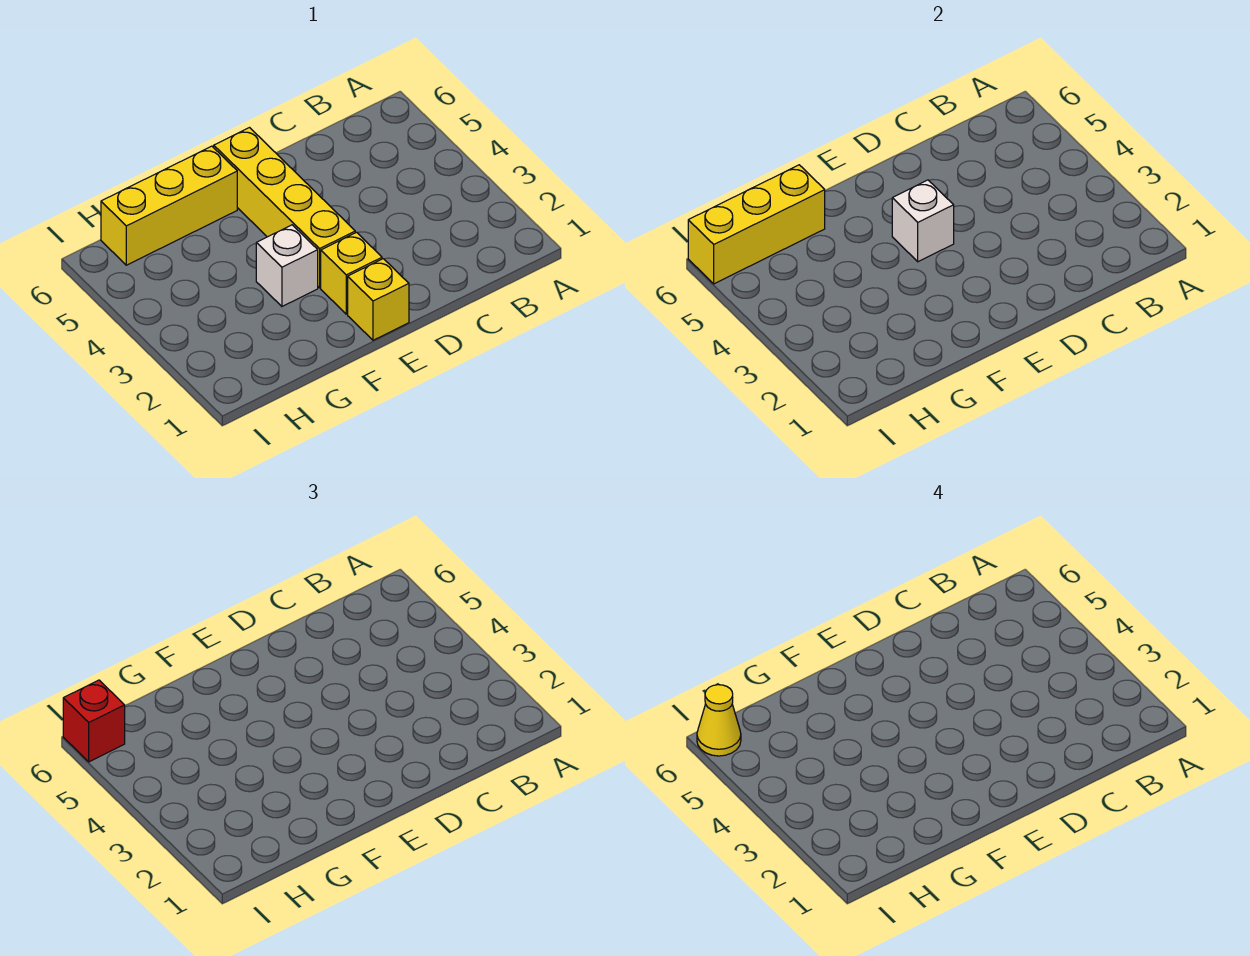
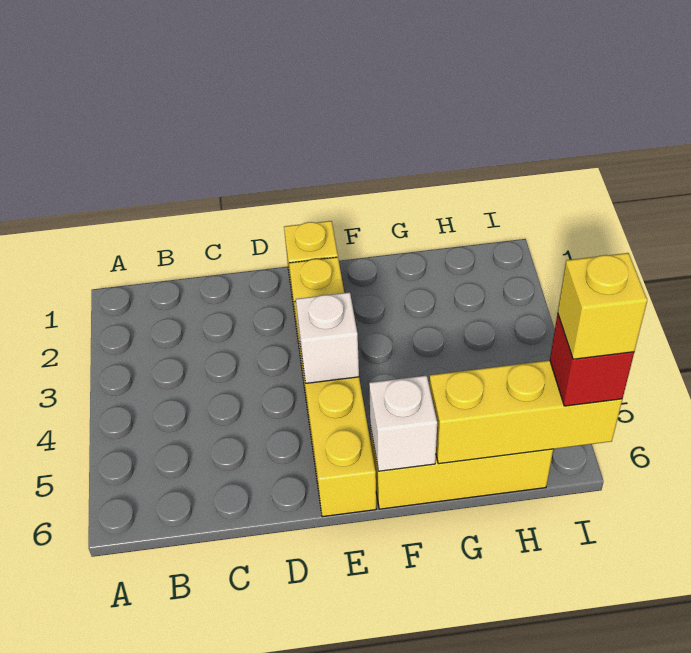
white brick F3 level 1 -> white brick F6 level 2
yellow cone I6 level 4 -> yellow brick I6 level 4

